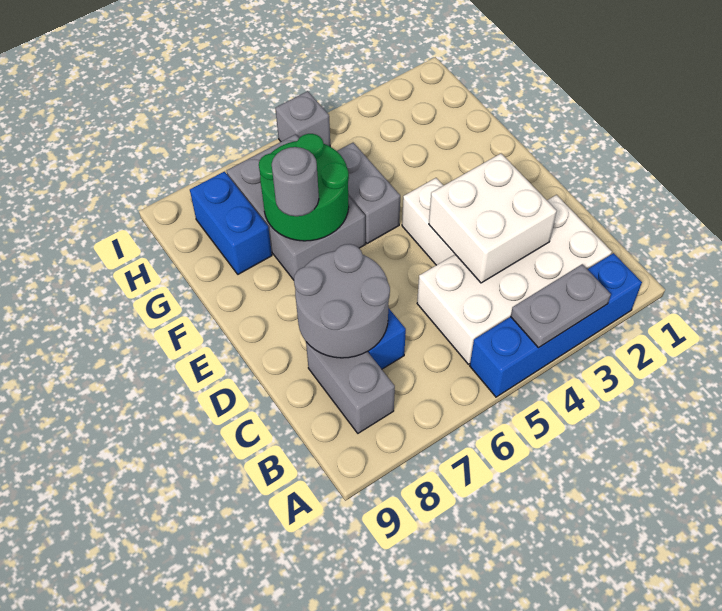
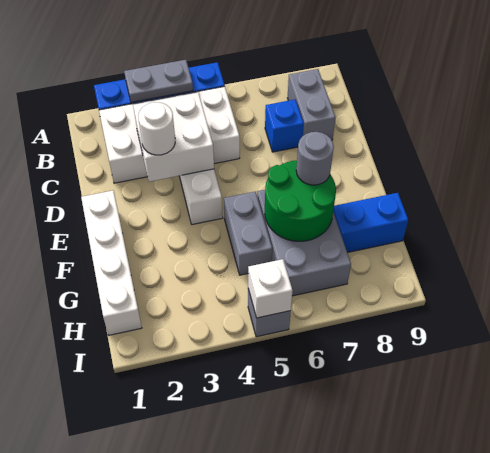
grey round brick C7:D8 level 2 -> none
none -> white round brick D3 level 3
none -> white brick E1:H1 level 1
blue brick G8:H8 level 1 -> blue brick G8:G9 level 1
none -> white brick I5 level 2

